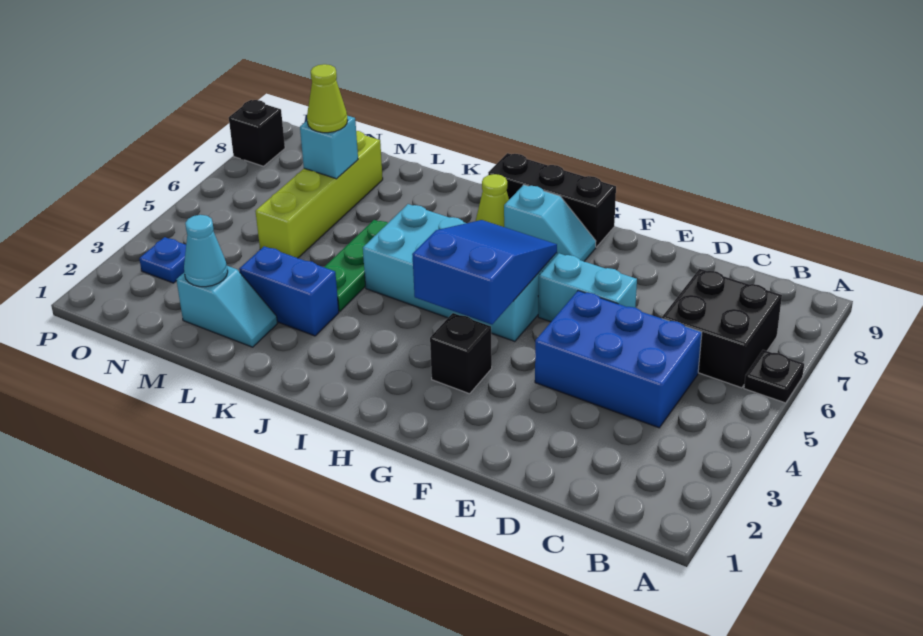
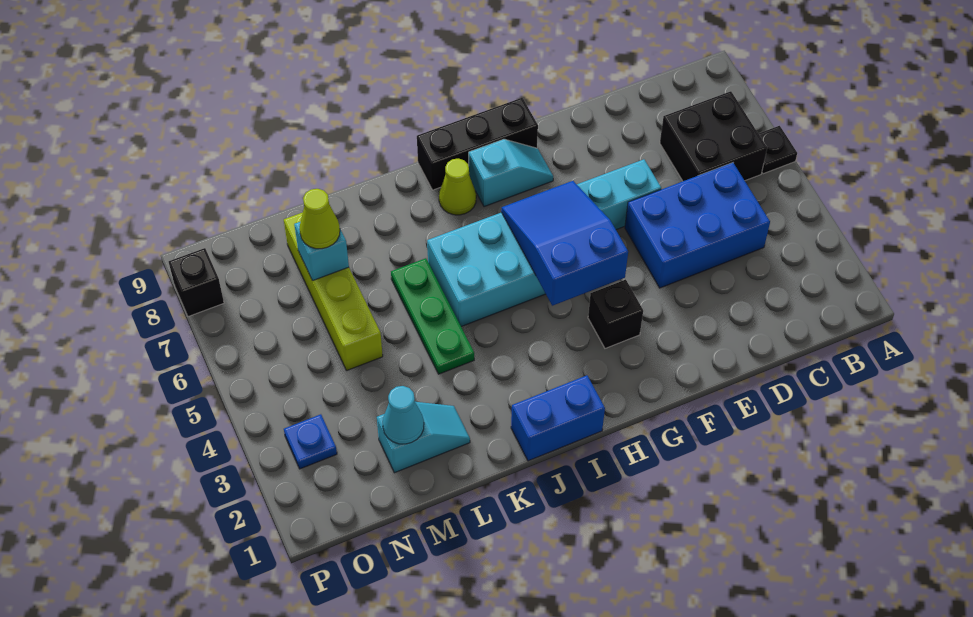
blue brick K3:L3 level 1 -> blue brick I1:J1 level 1

